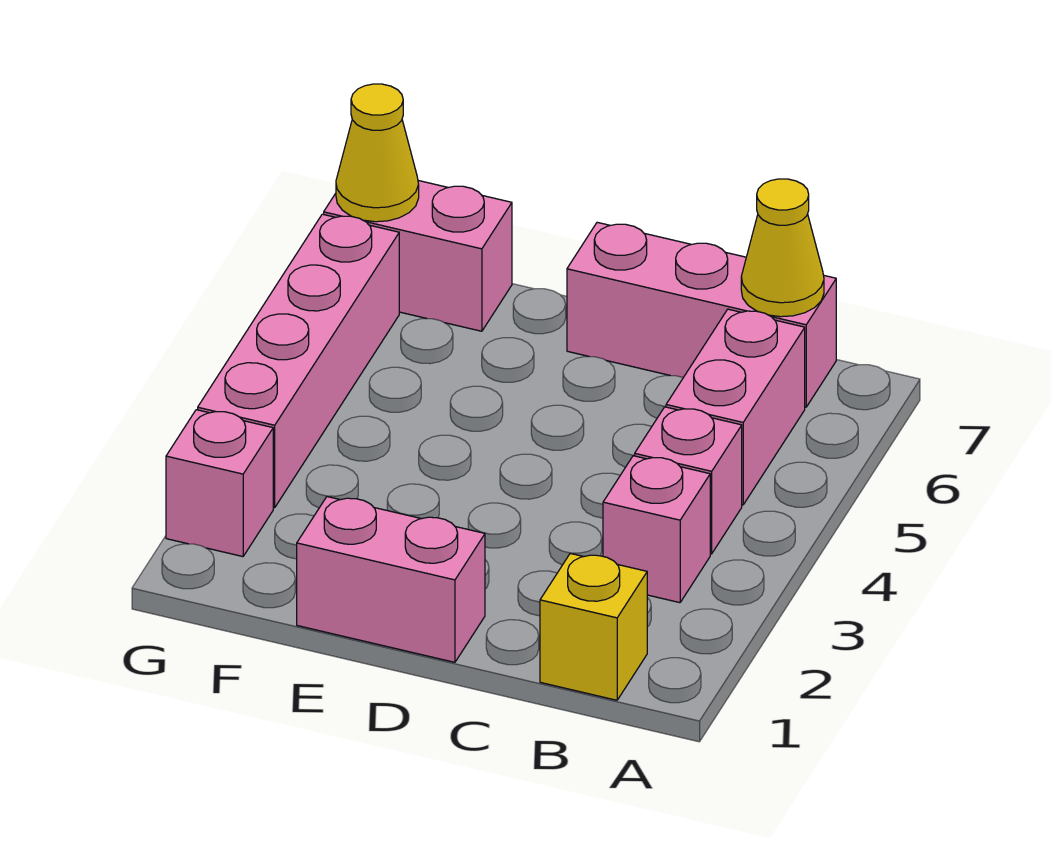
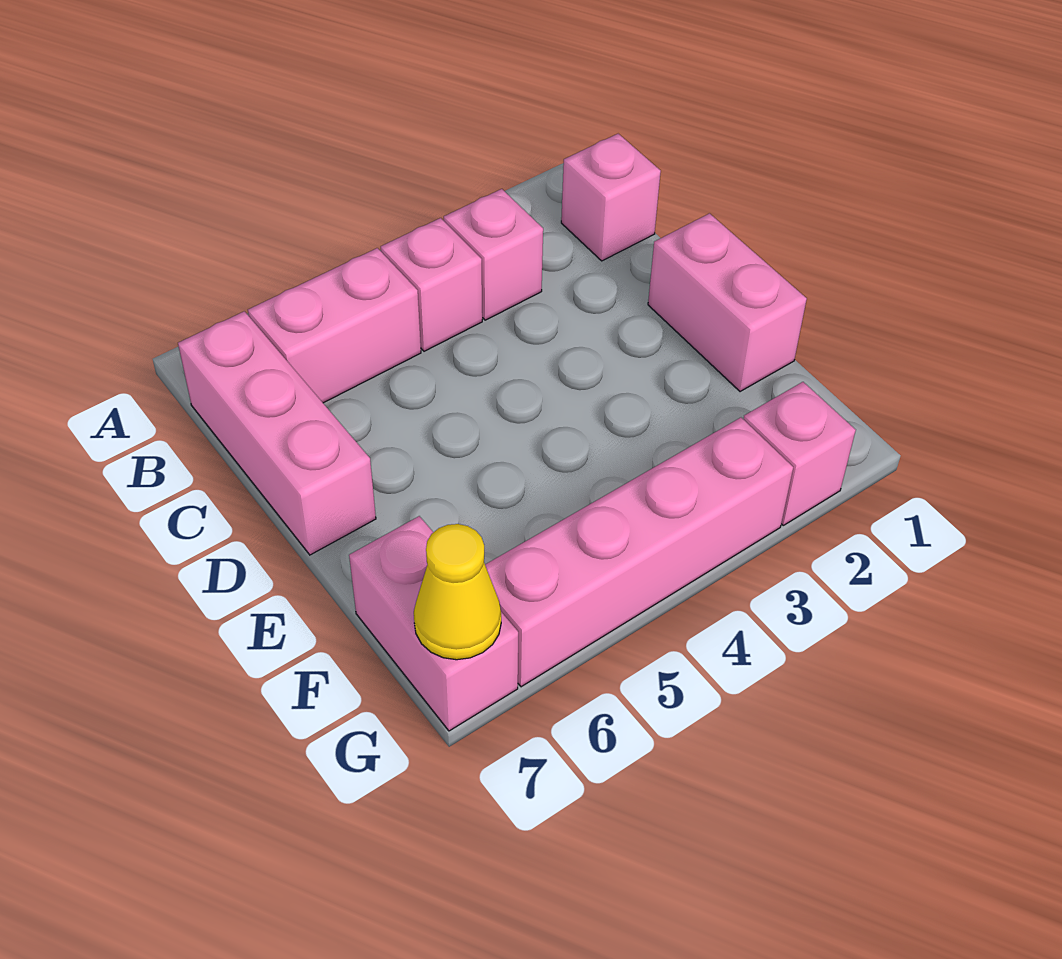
yellow brick B1 level 1 -> pink brick B1 level 1
yellow cone B7 level 2 -> none

